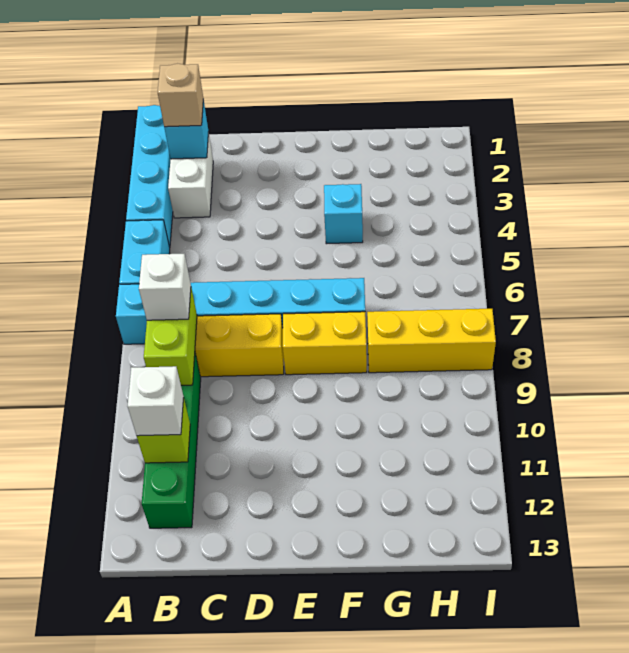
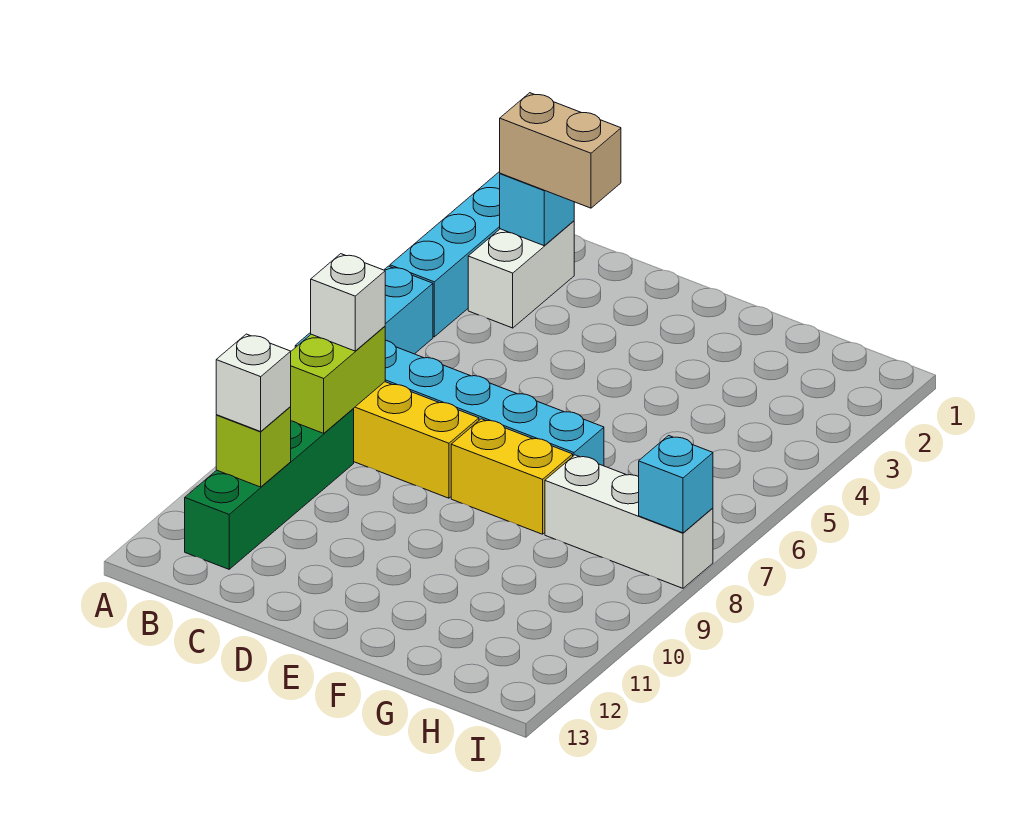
tan brick B2 level 3 -> tan brick B2:C2 level 3
cyan brick F4 level 1 -> cyan brick I8 level 2
yellow brick G8:I8 level 1 -> white brick G8:I8 level 1

